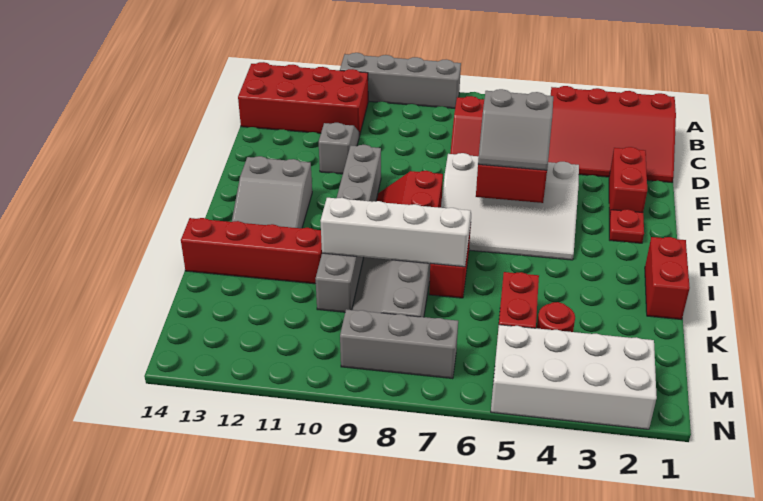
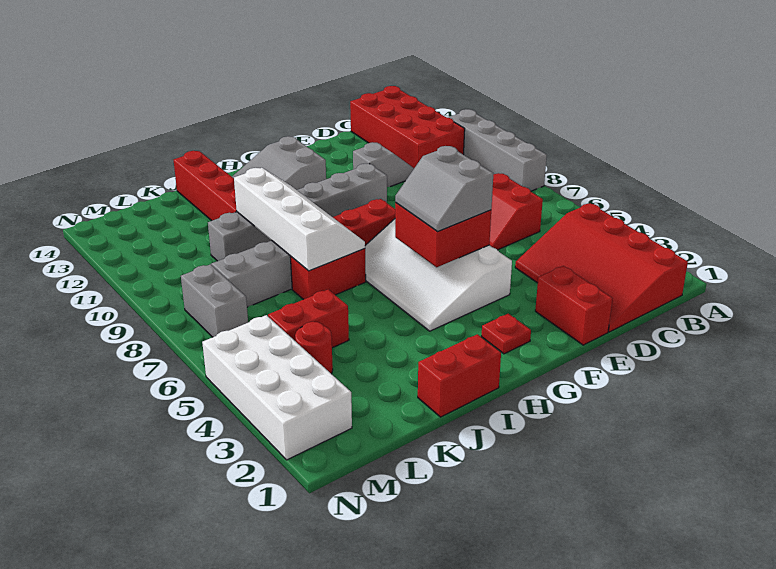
red brick E2:F2 level 1 -> red brick E1:E2 level 1
grey brick M7:M9 level 1 -> grey brick M7:M8 level 1

